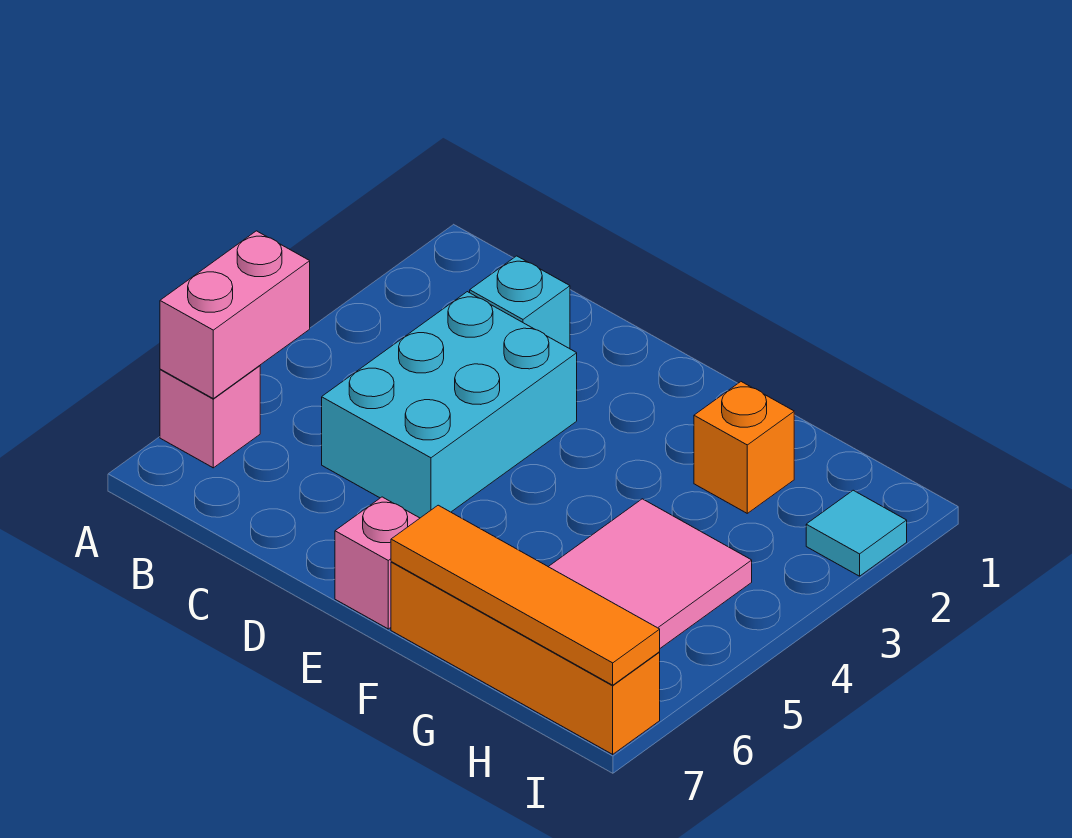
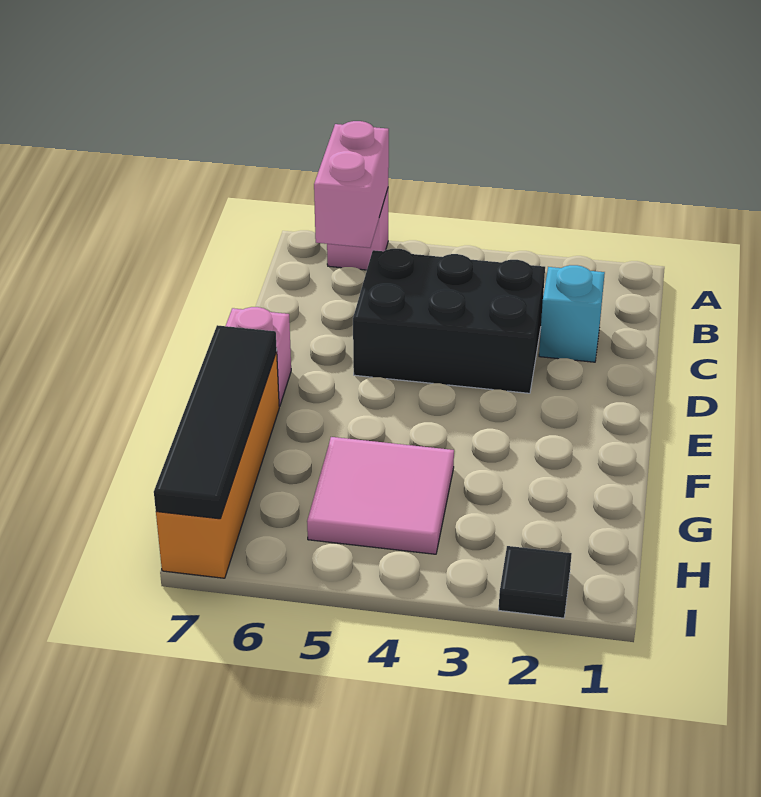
pink brick A5:A6 level 2 -> pink brick A6:B6 level 2
cyan brick C3:D5 level 1 -> black brick C3:D5 level 1
orange tile F7:I7 level 2 -> black tile F7:I7 level 2
orange brick G2 level 1 -> none
cyan tile I2 level 1 -> black tile I2 level 1

